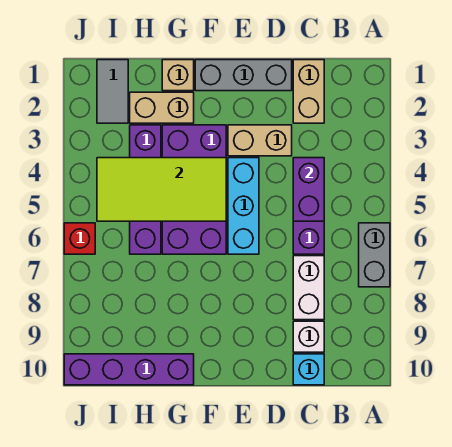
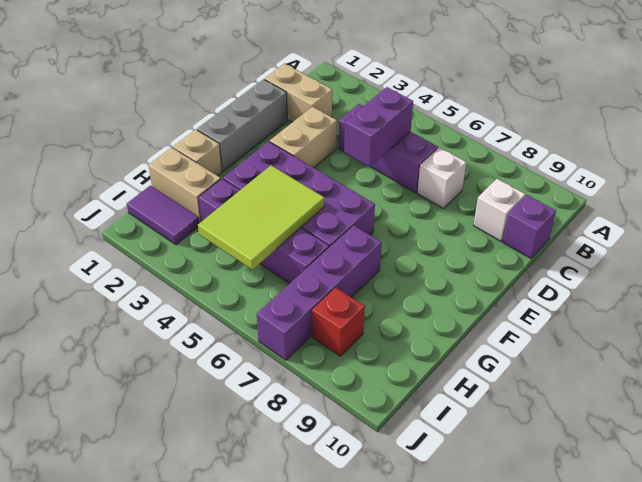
grey brick A6:A7 level 1 -> none
purple brick C4:C5 level 2 -> purple brick C5:D5 level 2
white brick C7:C8 level 1 -> white brick C7 level 1
cyan brick C10 level 1 -> purple brick C10 level 1
cyan brick E4:E6 level 1 -> none
lime tile F4:I5 level 2 -> lime tile G4:I5 level 2
tan brick G2:H2 level 1 -> tan brick H1:H2 level 1
purple brick G10:J10 level 1 -> purple brick G7:J7 level 1
grey tile I1:I2 level 1 -> purple tile I1:I2 level 1
red brick J6 level 1 -> red brick I8 level 1

